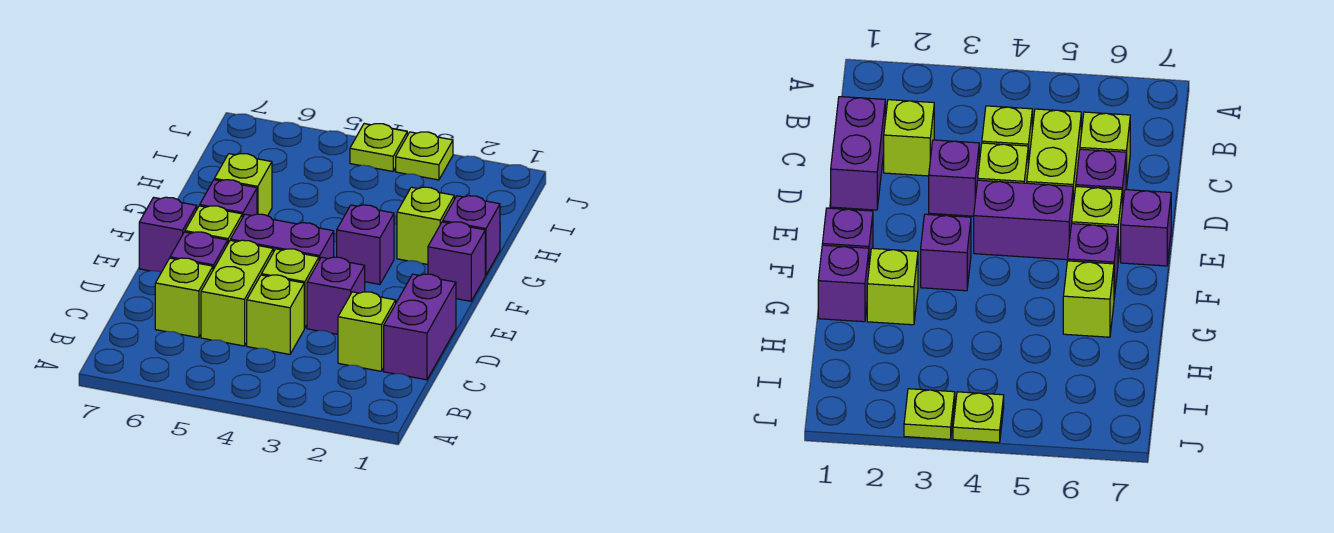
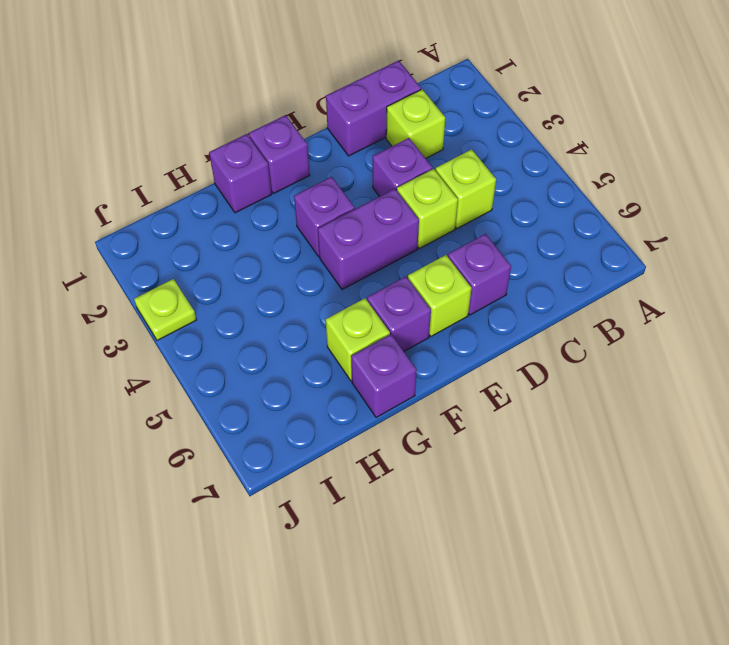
lime brick C5:D5 level 1 -> none
lime brick C6 level 1 -> none
purple brick E4:E5 level 1 -> purple brick E4:F4 level 1
purple brick E7 level 1 -> purple brick G7 level 1
lime brick G2 level 1 -> none
lime plate J4 level 1 -> none

